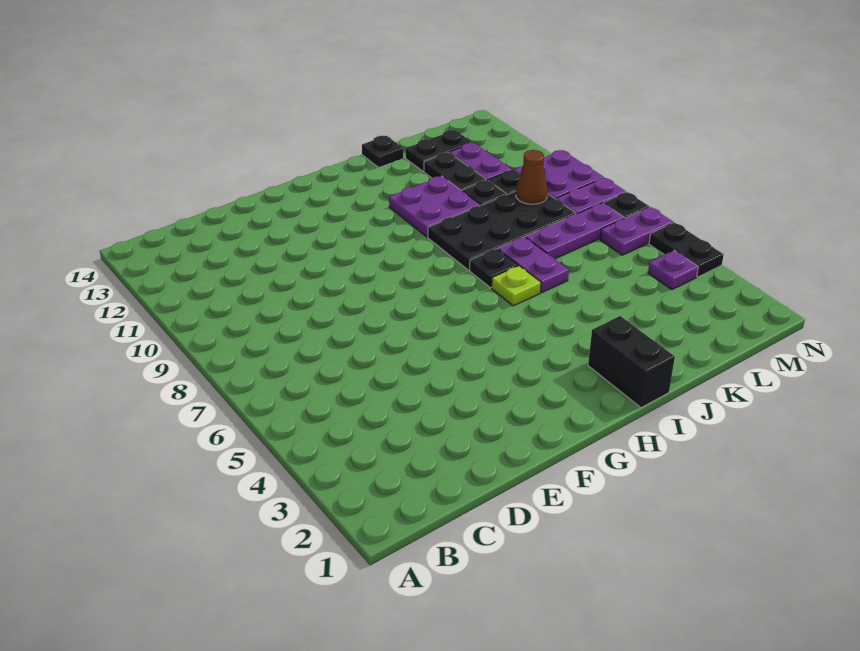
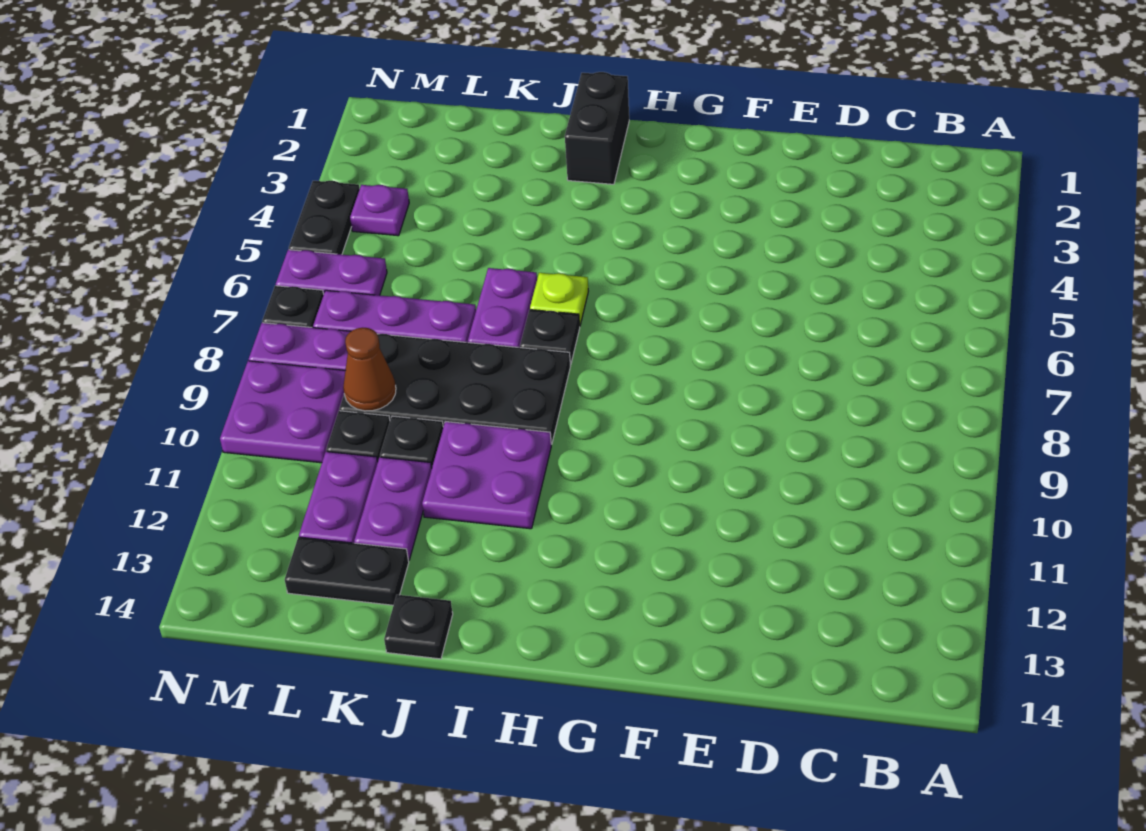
black plate K11:K12 level 1 -> purple plate K11:K12 level 1

